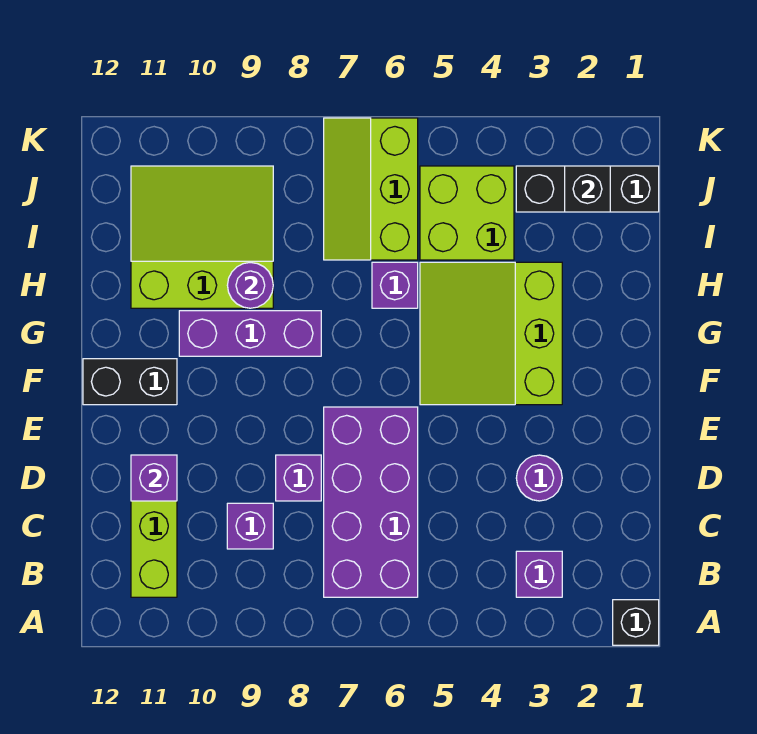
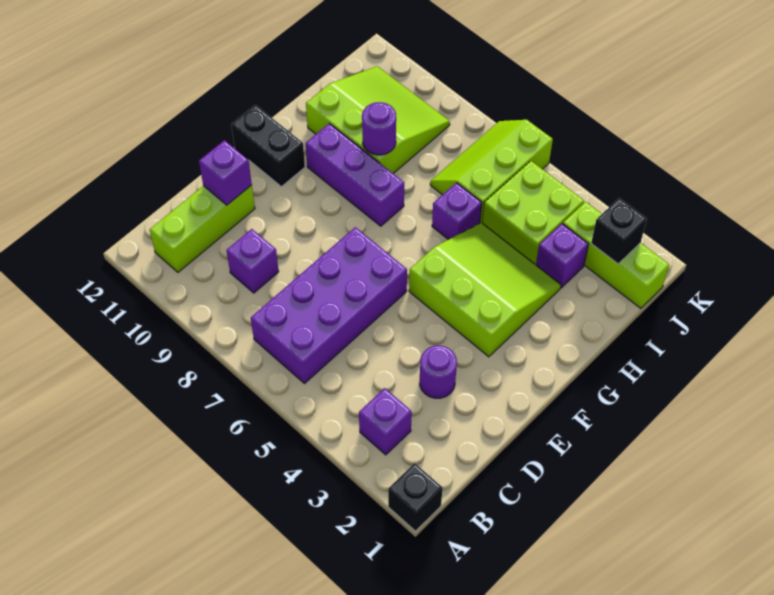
purple brick D8 level 1 -> purple brick I3 level 1
lime slope F3:H5 level 1 top 3 -> lime slope F3:H5 level 1 top F
black brick J1:J3 level 1 -> lime brick J1:J3 level 1

